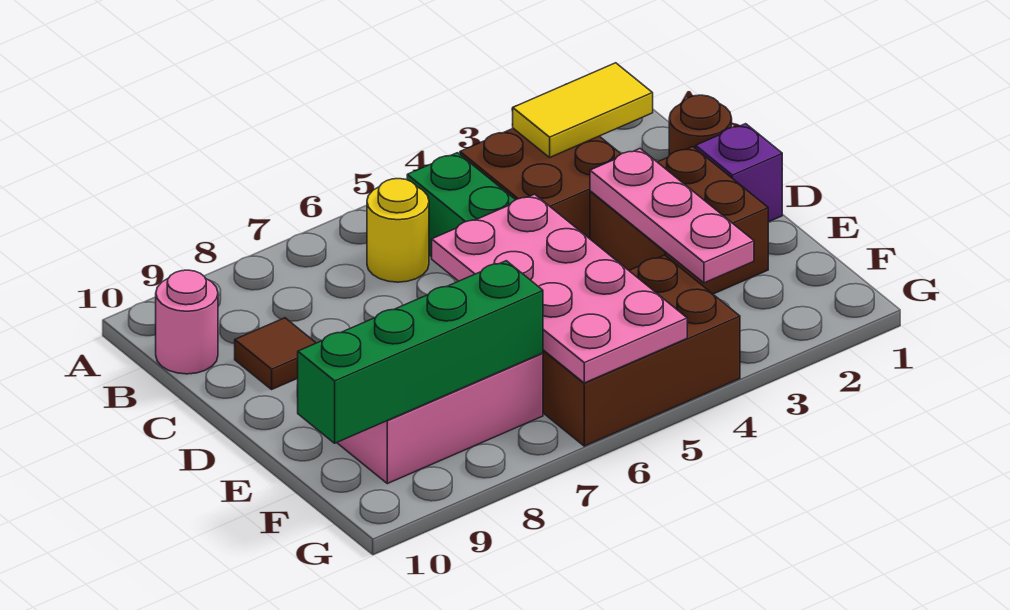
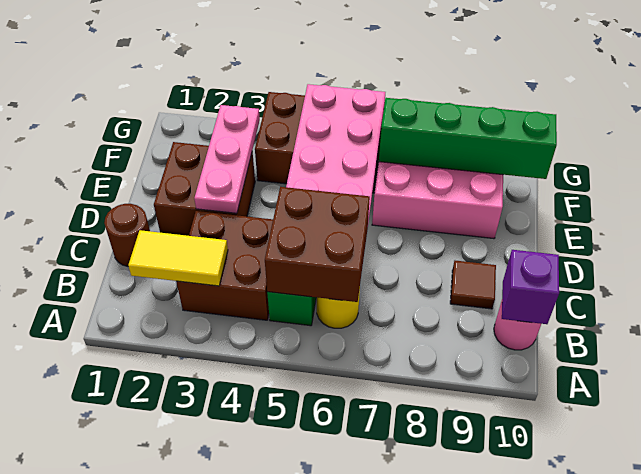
none -> brown brick B5:C6 level 2
purple brick D1 level 1 -> purple brick B10 level 2

